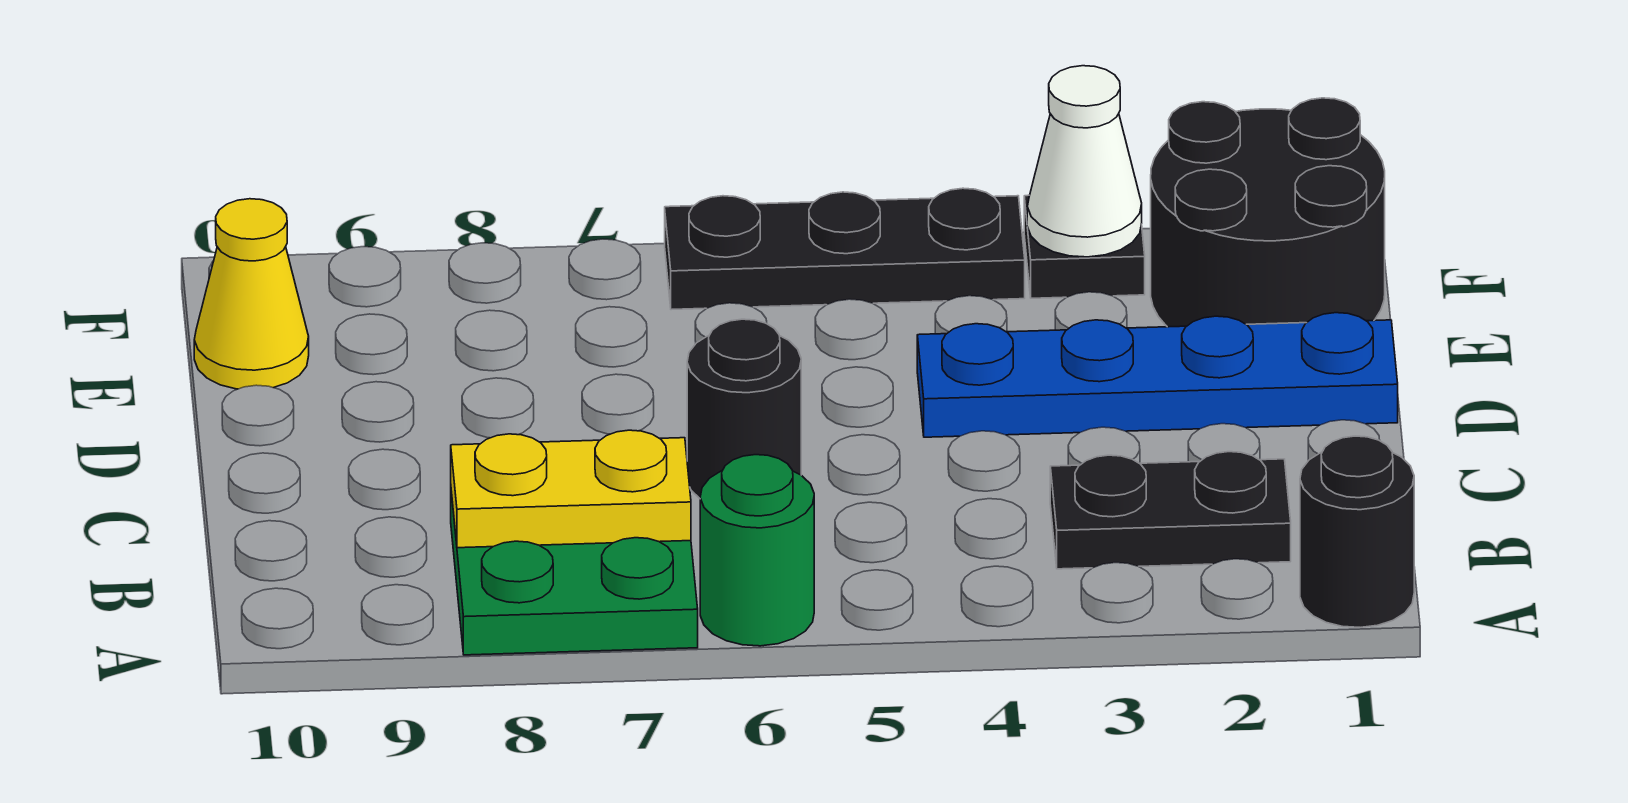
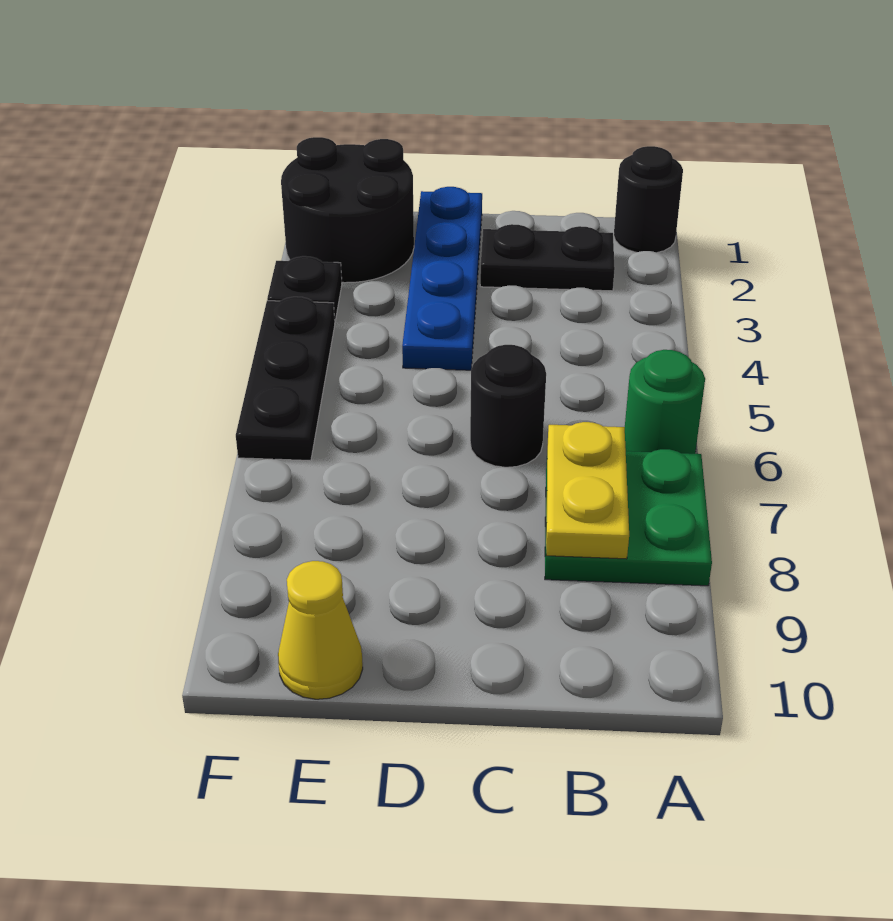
black plate B2:B3 level 1 -> black plate B2:C2 level 1
white cone F3 level 2 -> none

